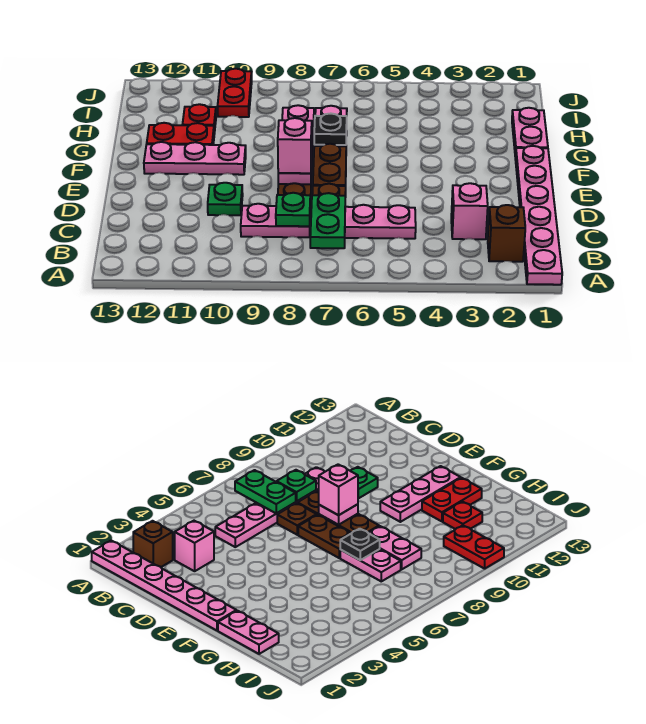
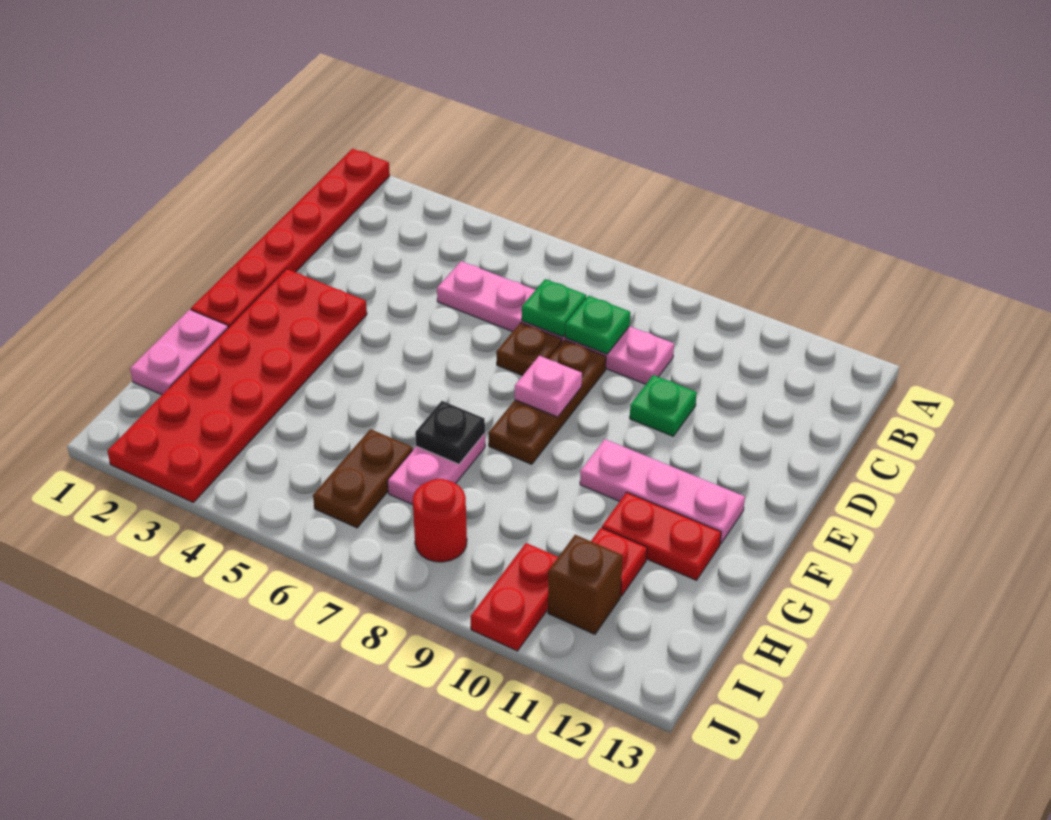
pink plate A1:F1 level 1 -> red plate A1:F1 level 1
brown brick B2 level 1 -> brown brick I11 level 1
green plate B7:C7 level 2 -> green plate C7 level 2
pink brick C3 level 1 -> none
none -> red plate E2:J3 level 1
brown plate E7:F7 level 1 -> brown plate H6:I6 level 1
pink brick E8 level 3 -> none
pink plate G8:H8 level 1 -> none
none -> red round brick I8 level 1

